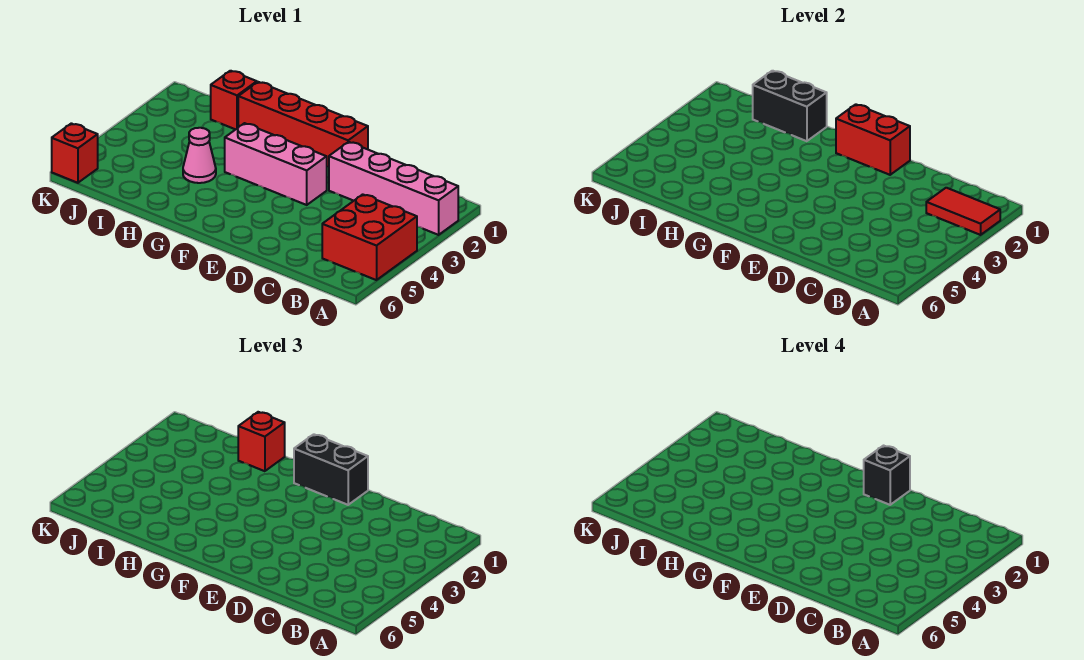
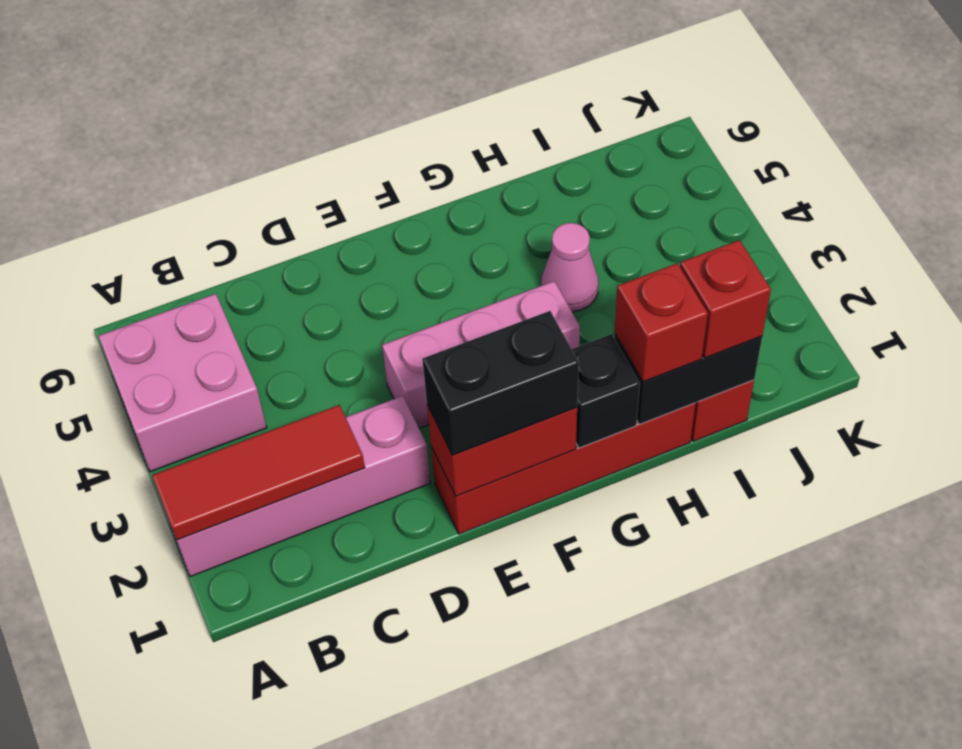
red tile A2:B2 level 2 -> red tile A2:C2 level 2
red brick A4:B5 level 1 -> pink brick A4:B5 level 1
black brick E1 level 4 -> black brick G1 level 2
red brick K6 level 1 -> red brick I1 level 3

